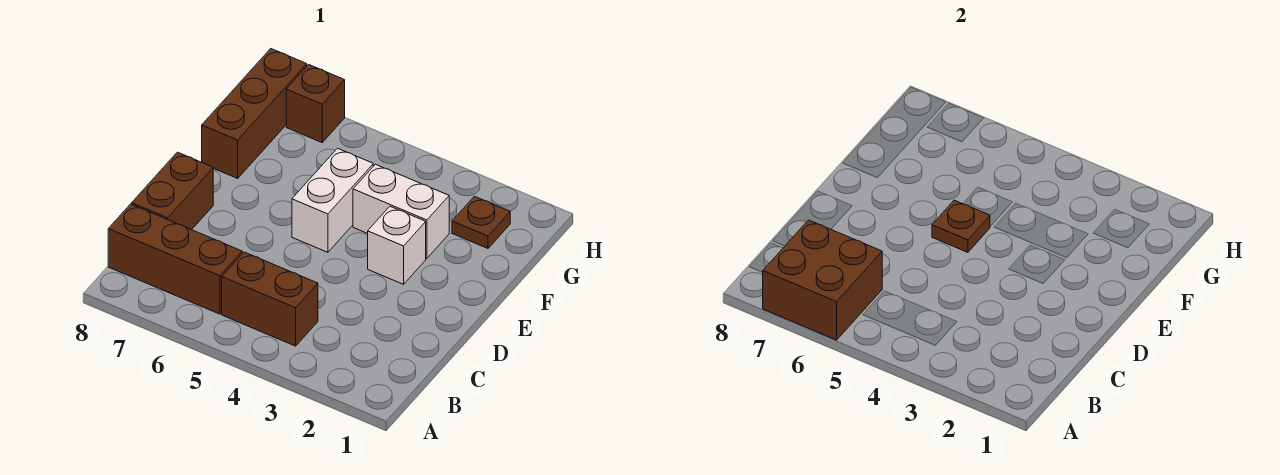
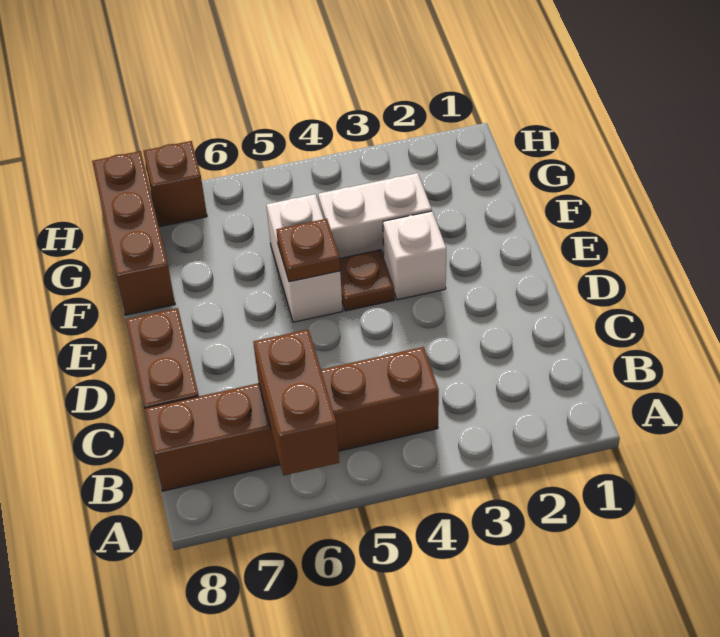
brown brick A6:B7 level 2 -> brown brick A6:B6 level 2
brown plate G2 level 1 -> brown plate E4 level 1

